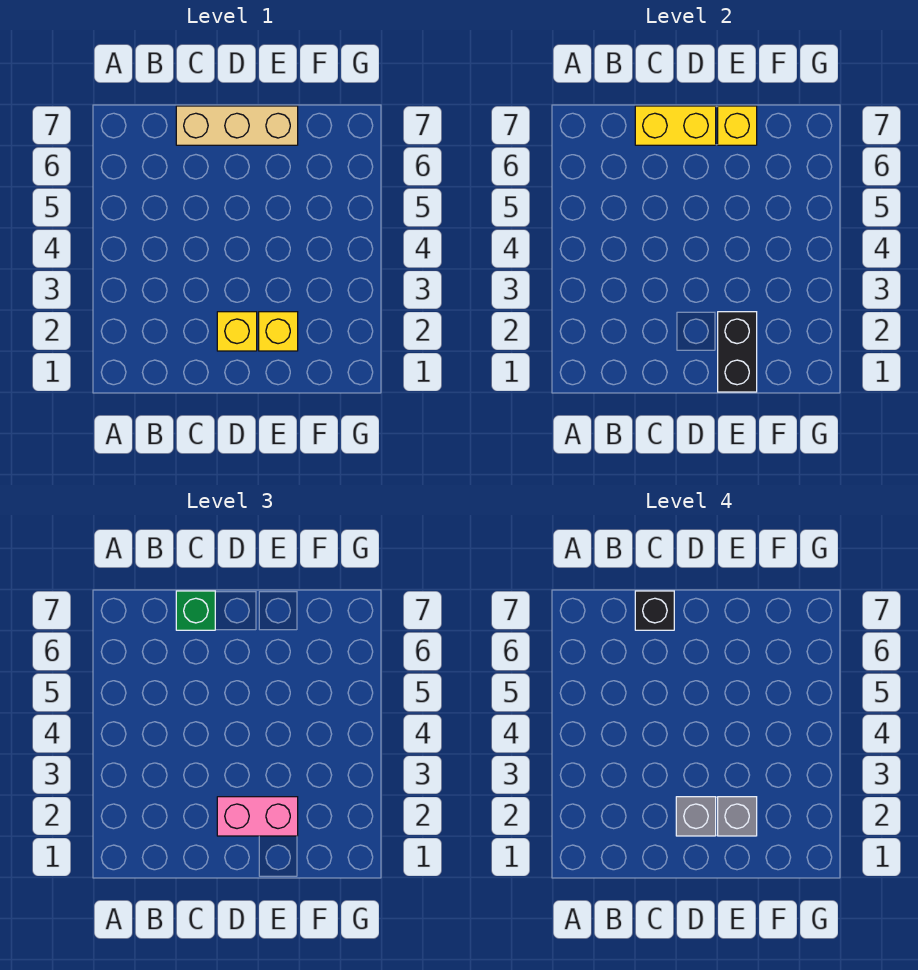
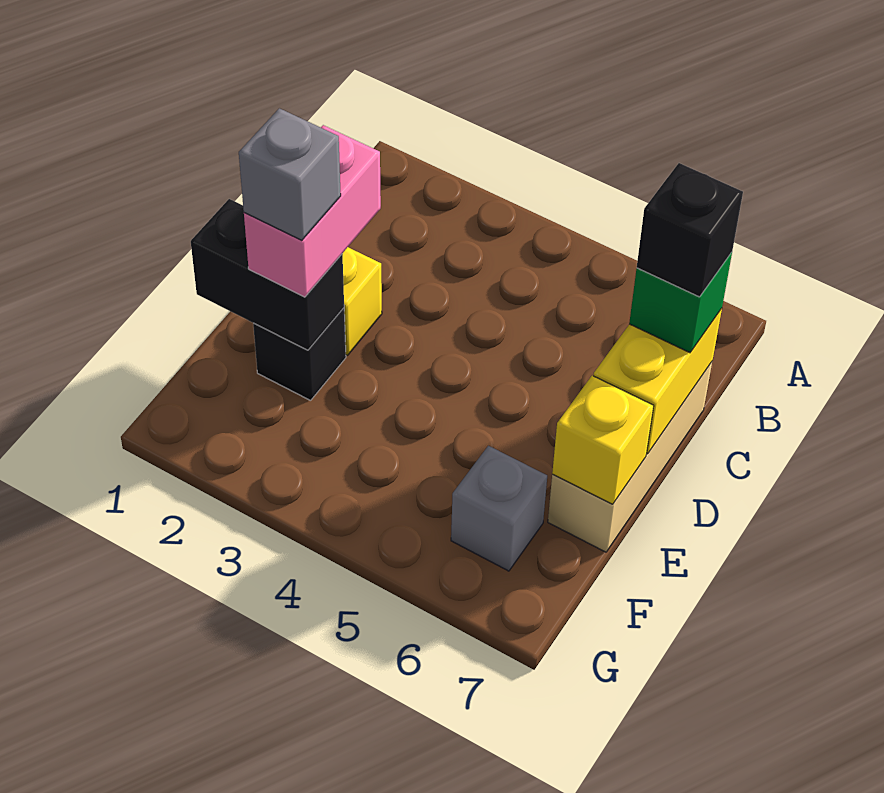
grey brick D2 level 4 -> grey brick F6 level 1
yellow brick E2 level 1 -> black brick E2 level 1

